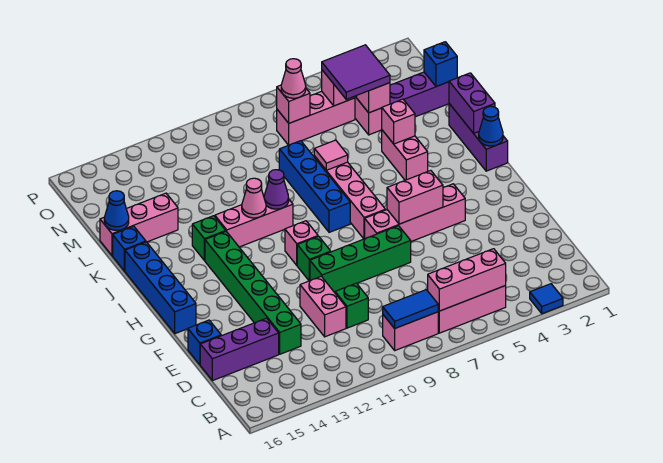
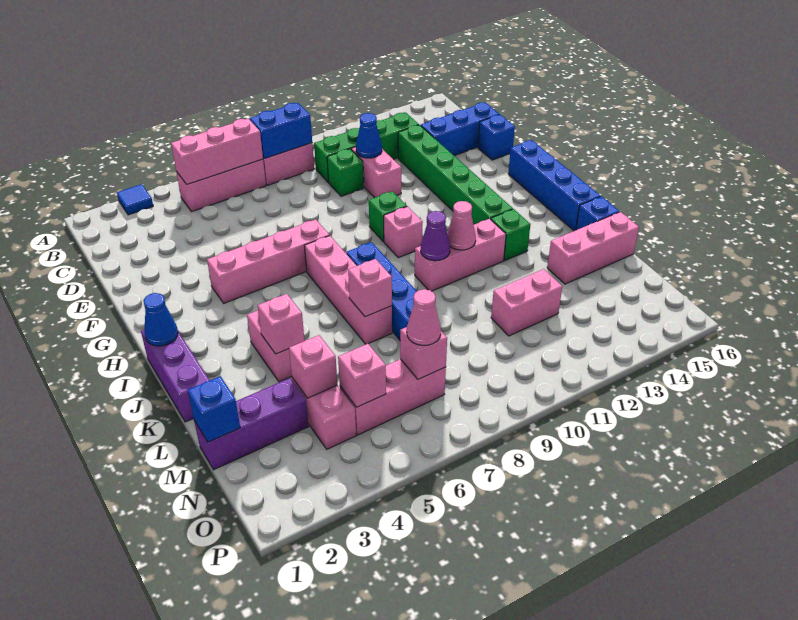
blue tile B8:B9 level 2 -> blue brick B8:B9 level 2
purple brick D14:D16 level 1 -> blue brick D14:D16 level 1
green brick F7:F10 level 1 -> green brick C10:C13 level 1
pink brick G5:G6 level 2 -> pink brick M11:M12 level 1
purple brick J1:K1 level 2 -> none
pink tile K7 level 2 -> pink brick K7 level 2
blue cone L16 level 2 -> blue cone D11 level 2
purple tile M4:N5 level 3 -> none

